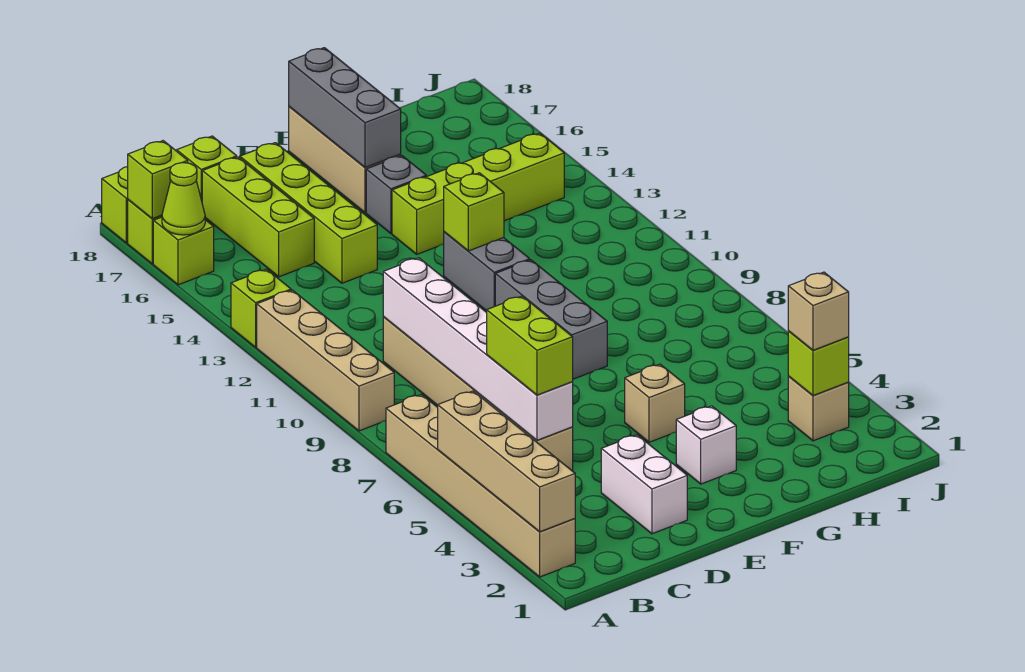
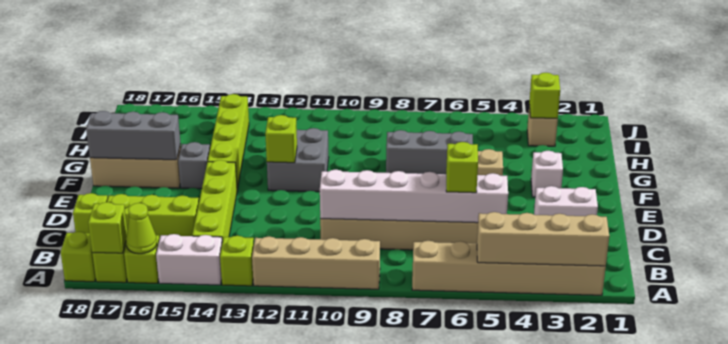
none -> white brick A14:A15 level 1
lime brick C5:C6 level 3 -> lime brick C6 level 3
lime brick D14:D17 level 1 -> lime brick B14:E14 level 1
grey brick F8:F10 level 1 -> grey brick G6:G8 level 1
grey brick F11:F12 level 1 -> grey brick F11:G12 level 1
tan brick I3 level 3 -> none

